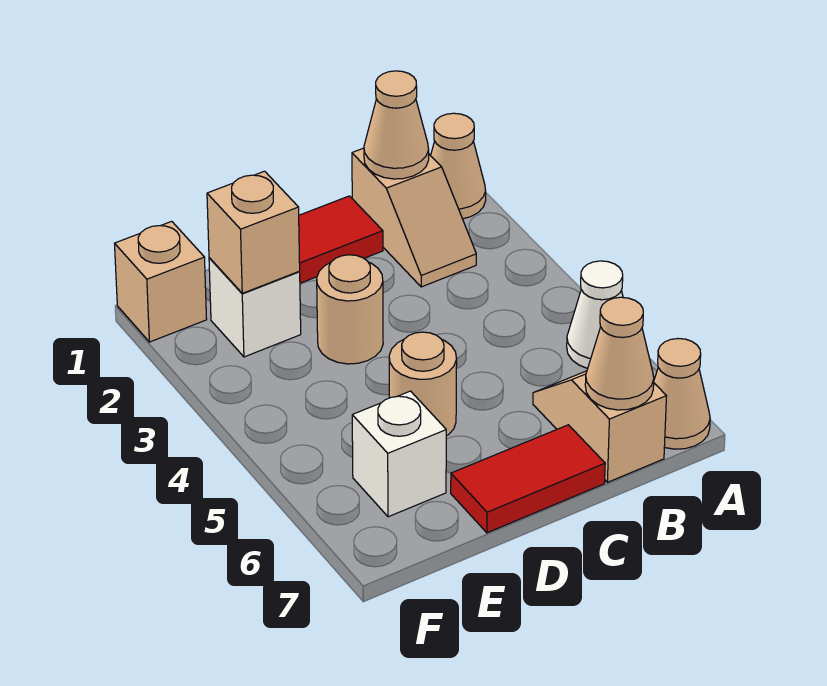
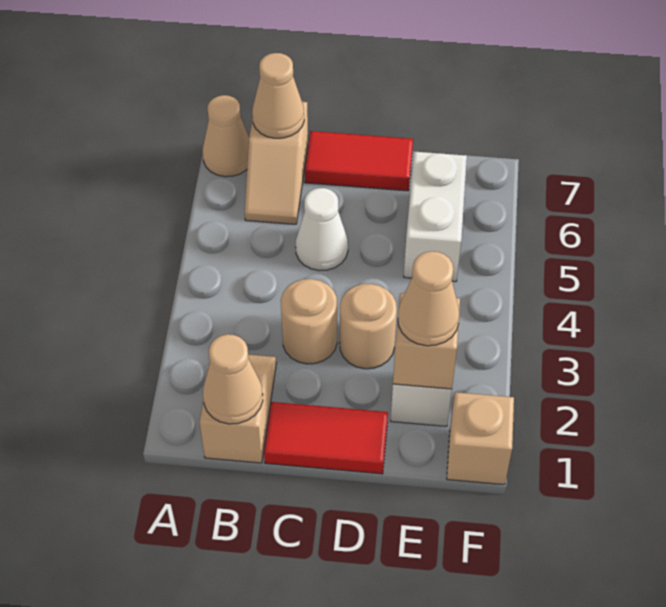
tan cone A1 level 1 -> tan cone E2 level 3
white cone A5 level 1 -> white cone C5 level 1
tan round brick D5 level 1 -> tan round brick C3 level 1
white brick E6 level 1 -> white brick E5:E6 level 1

